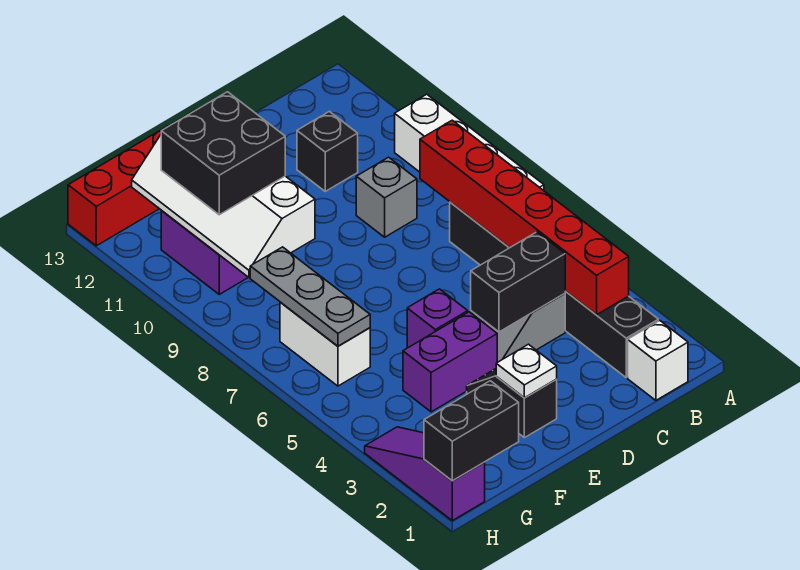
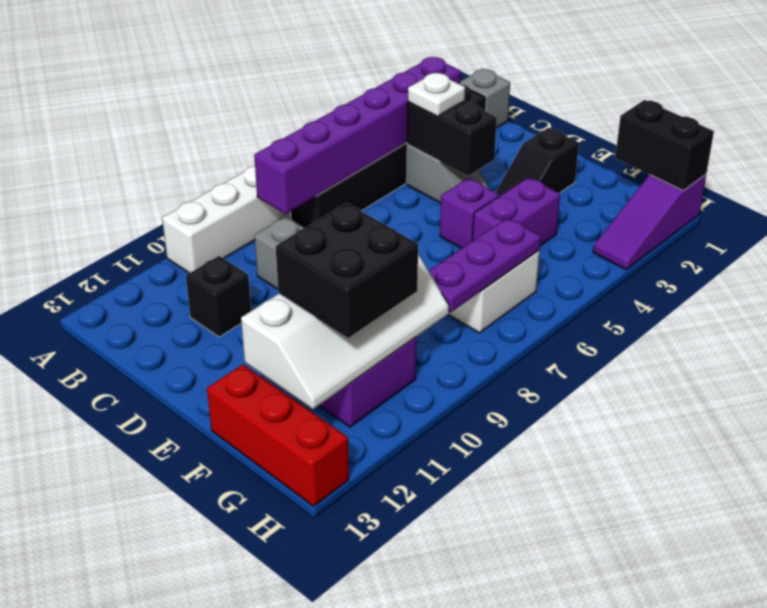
white brick B1 level 1 -> grey brick B1 level 1
red brick B3:B8 level 2 -> purple brick B3:B8 level 2
white plate E2 level 2 -> white plate C4 level 3
purple brick E4:F4 level 1 -> purple brick F4:F5 level 1
grey plate G6:G8 level 2 -> purple plate G6:G8 level 2

